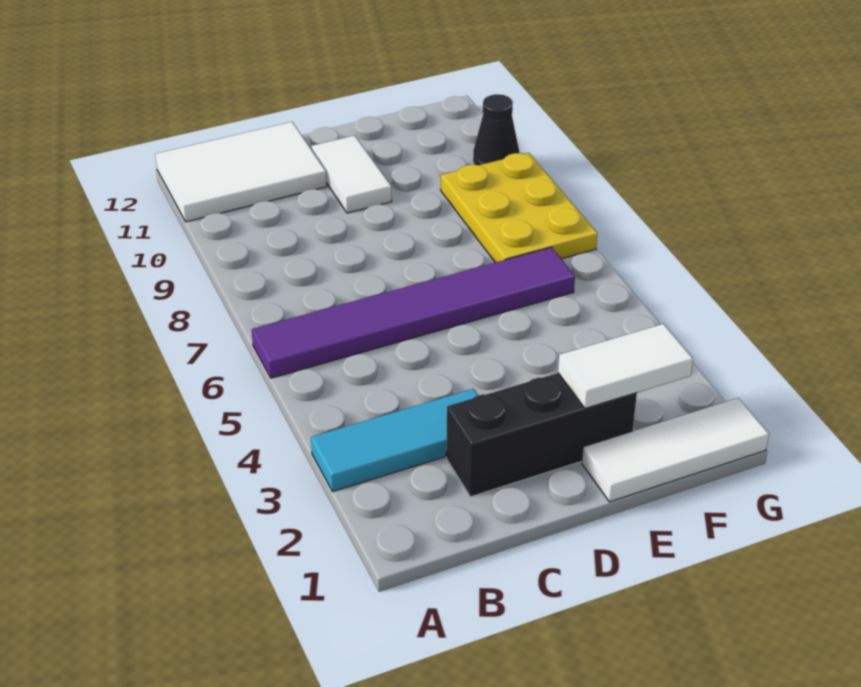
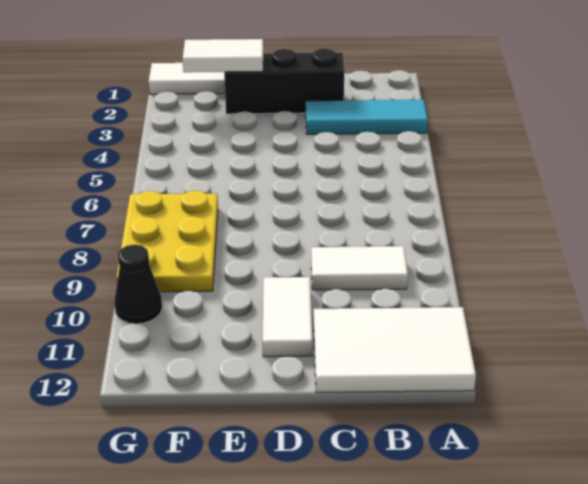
purple tile A6:F6 level 1 -> none
none -> white tile B9:C9 level 1

